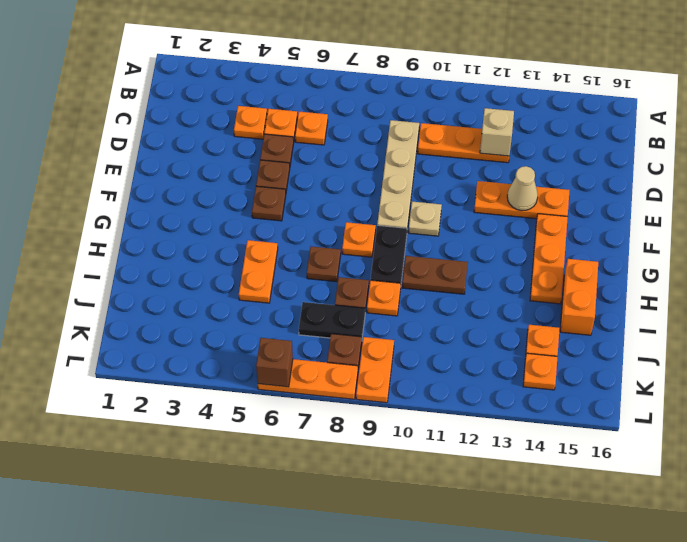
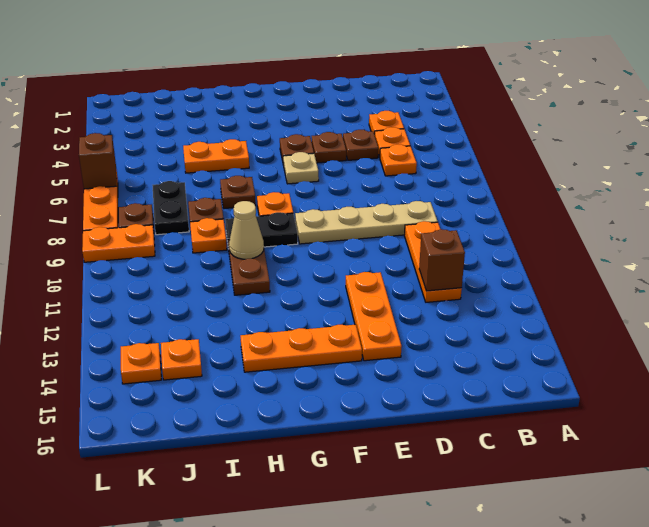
tan brick C12 level 2 -> brown brick C12 level 2
tan cone E13 level 2 -> tan cone H10 level 2
tan plate F10 level 1 -> tan plate F6 level 1
orange brick H15:I15 level 1 -> none

